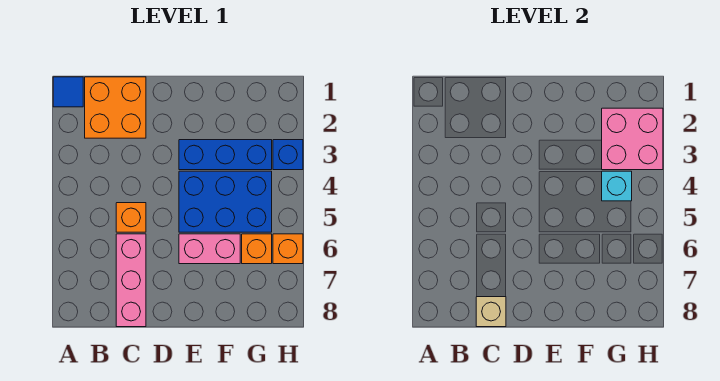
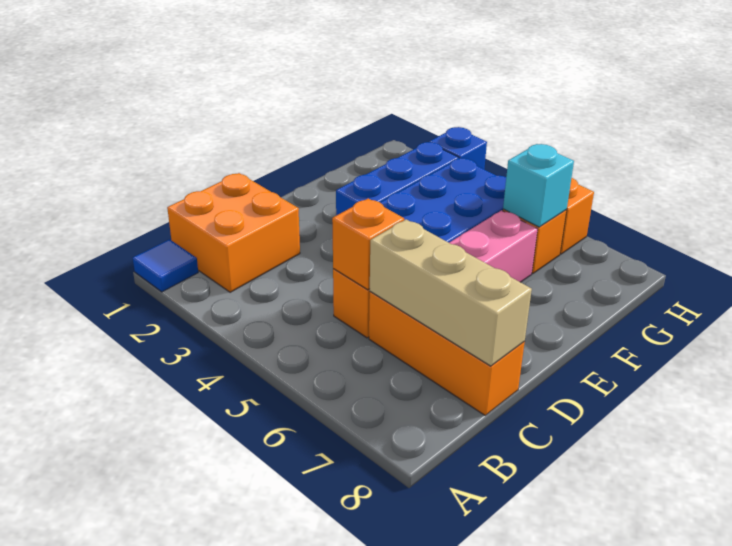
none -> orange brick C5 level 2
pink brick C6:C8 level 1 -> orange brick C6:C8 level 1
tan brick C8 level 2 -> tan brick C6:C8 level 2
pink brick G2:H3 level 2 -> none
cyan brick G4 level 2 -> cyan brick G6 level 2

